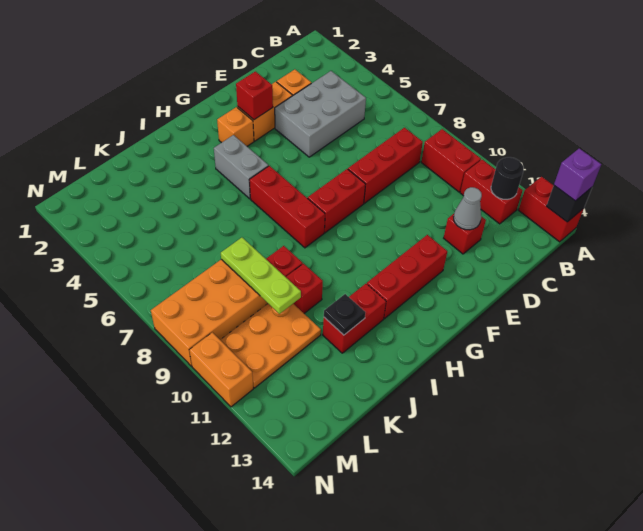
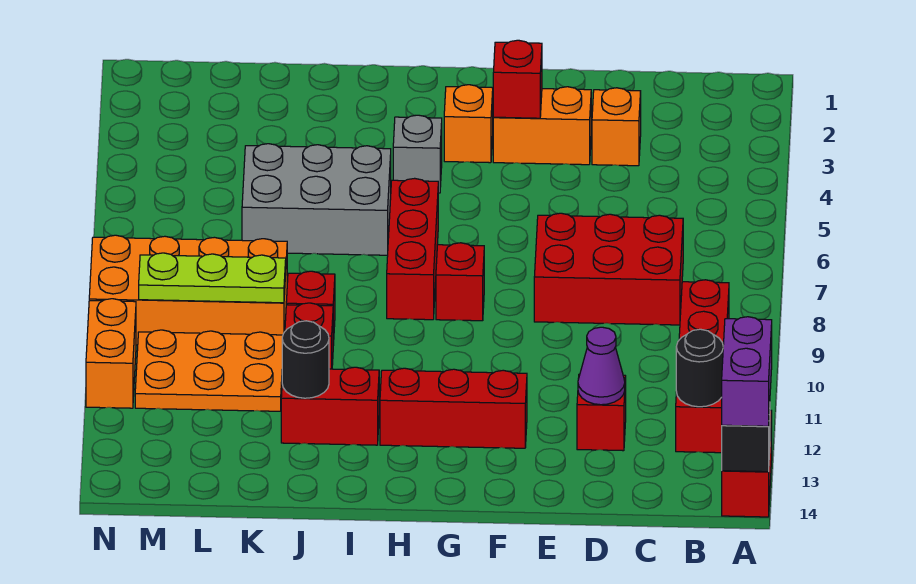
purple brick A14 level 3 -> purple brick A13:A14 level 3
grey brick C4:E5 level 1 -> grey brick I5:K6 level 1
red brick C8:E8 level 1 -> red brick C7:E8 level 1
grey cone D12 level 2 -> purple cone D12 level 2
red brick F8:G8 level 1 -> red brick G8 level 1
grey brick H4:H5 level 1 -> grey brick H4 level 1
black plate J12 level 2 -> black round brick J12 level 2
lime plate K8:K10 level 2 -> lime plate K9:M9 level 2

